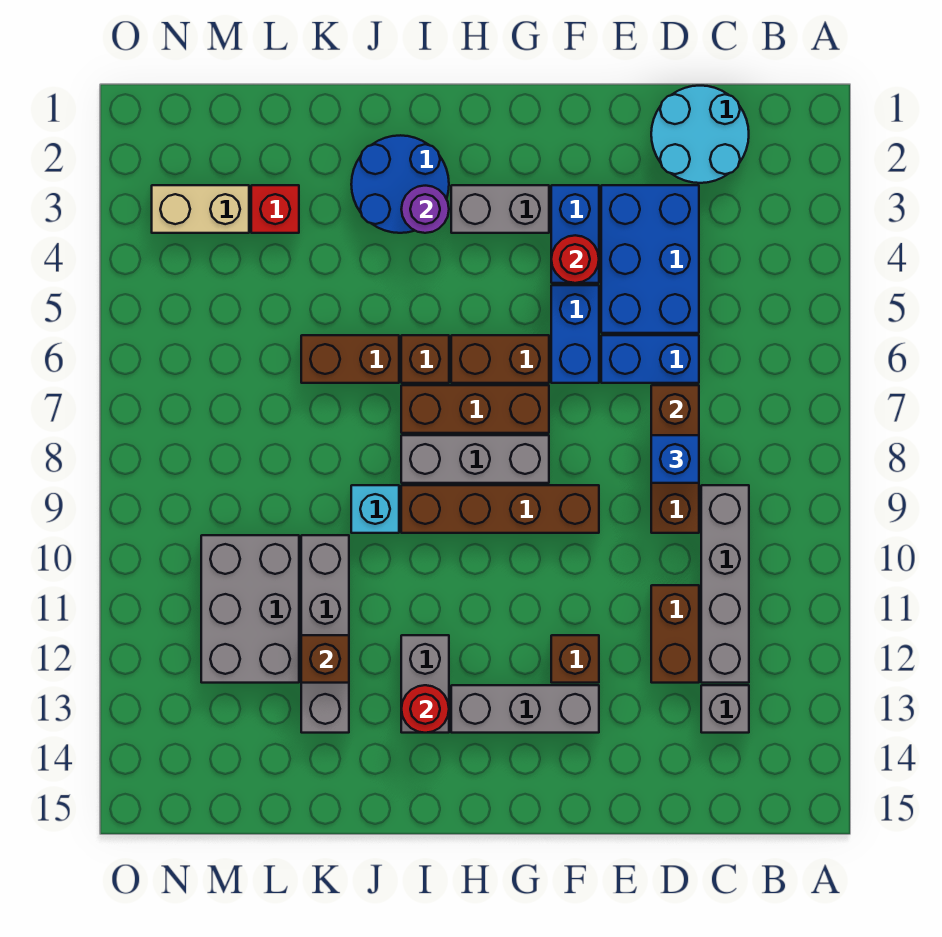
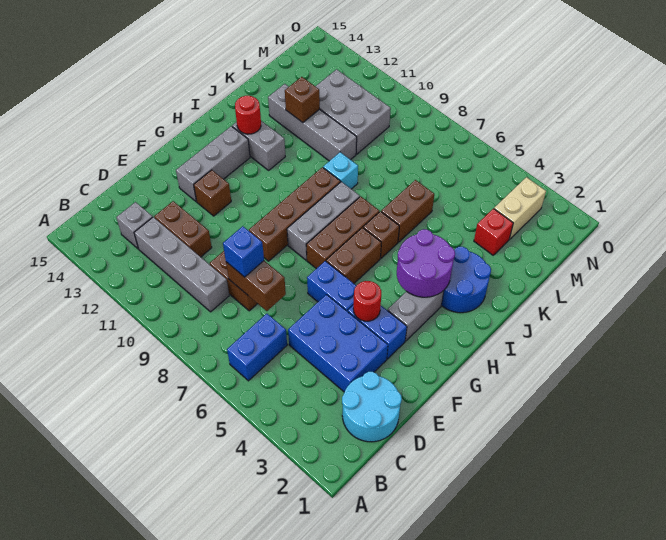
blue brick D6:E6 level 1 -> blue brick B6:C6 level 1
purple round brick I3 level 2 -> purple round brick H3:I4 level 2

